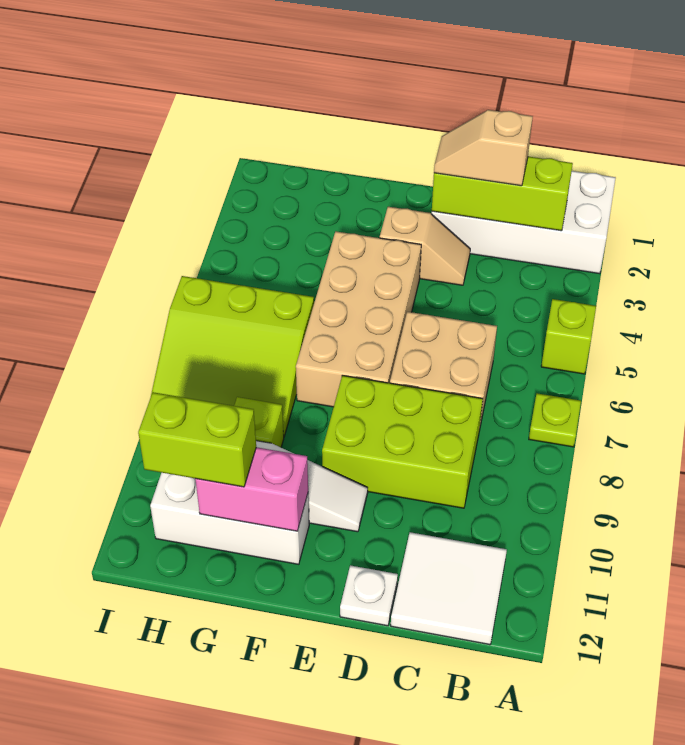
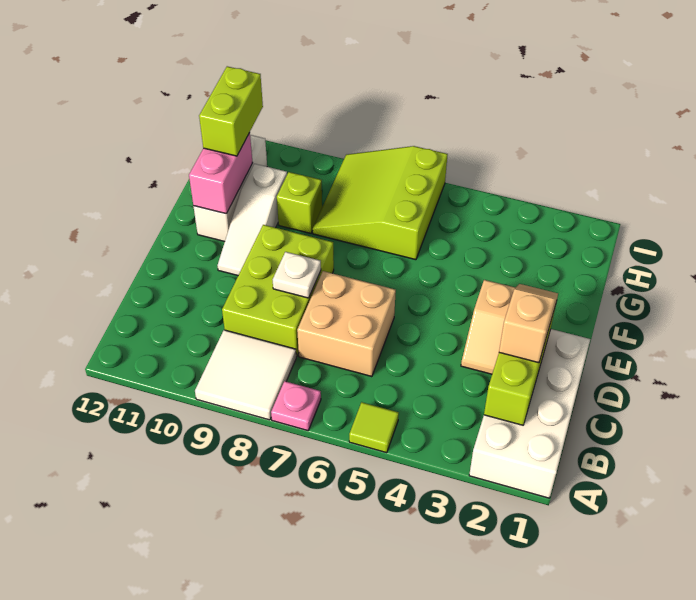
lime brick A5 level 1 -> lime tile A5 level 1
lime plate A7 level 1 -> pink plate A7 level 1
white tile B11:C12 level 1 -> white tile A8:B9 level 1
white plate D12 level 1 -> white plate D8 level 2
tan brick E4:F7 level 1 -> none

